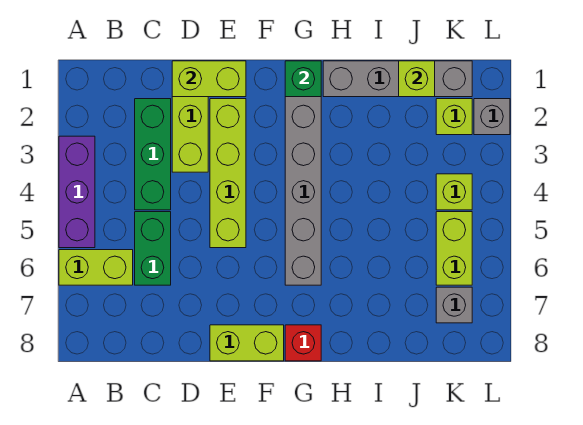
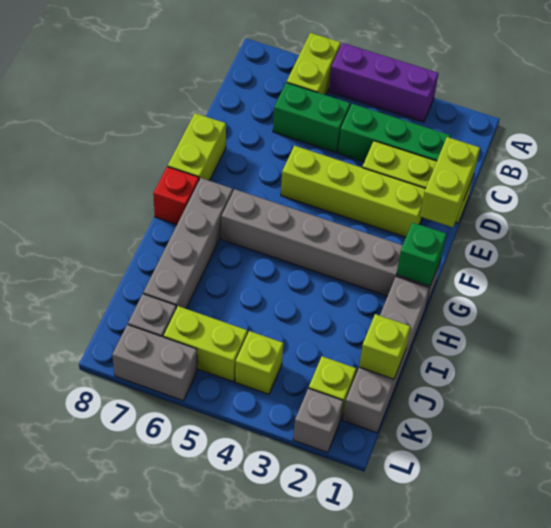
none -> grey brick G7:J7 level 1
none -> grey brick L6:L7 level 1

